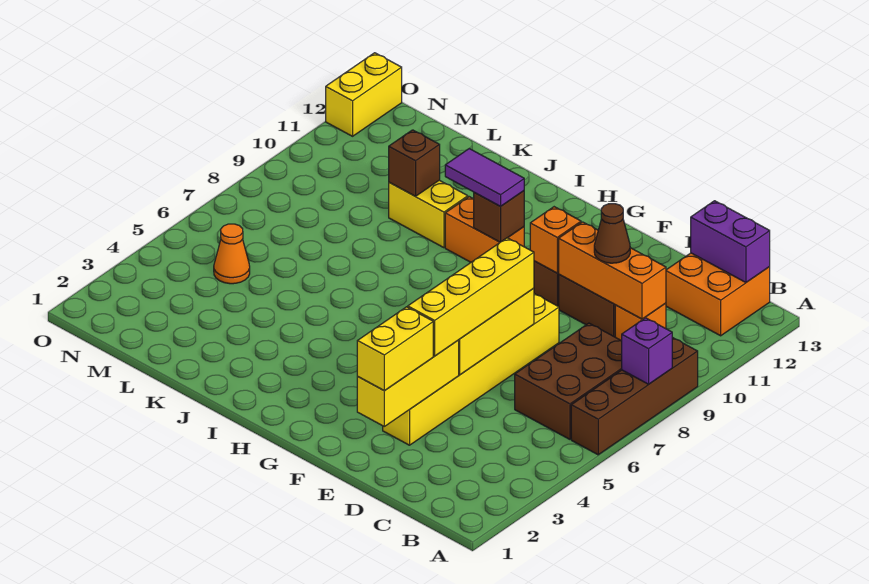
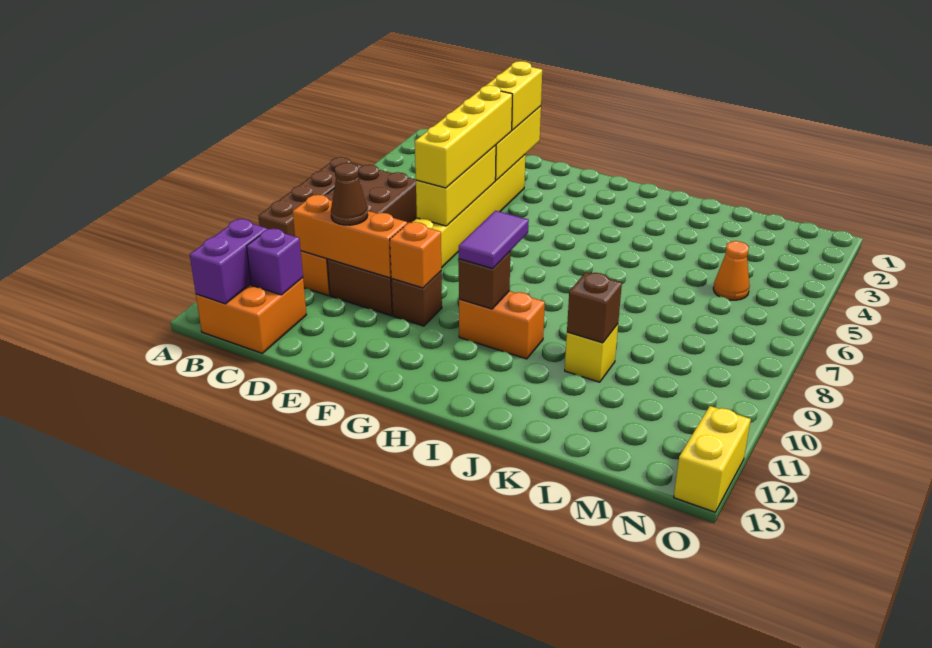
purple brick A8 level 2 -> purple brick C12 level 2
purple brick B13:C13 level 2 -> purple brick B12:B13 level 2
purple tile H10:I10 level 3 -> purple tile H9:H10 level 3
yellow brick J10:K10 level 1 -> yellow brick K10 level 1

